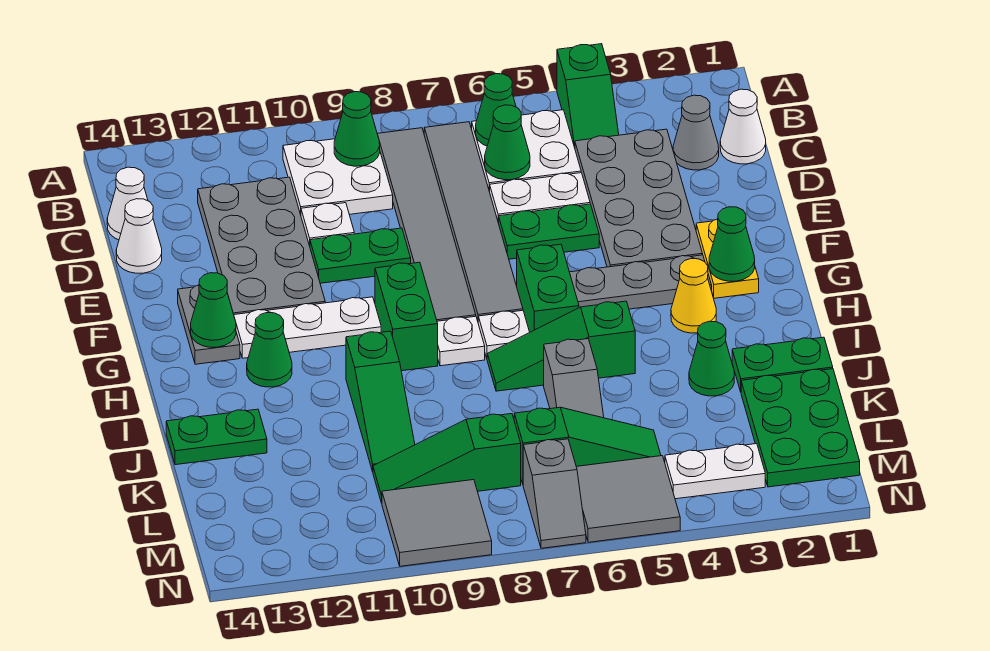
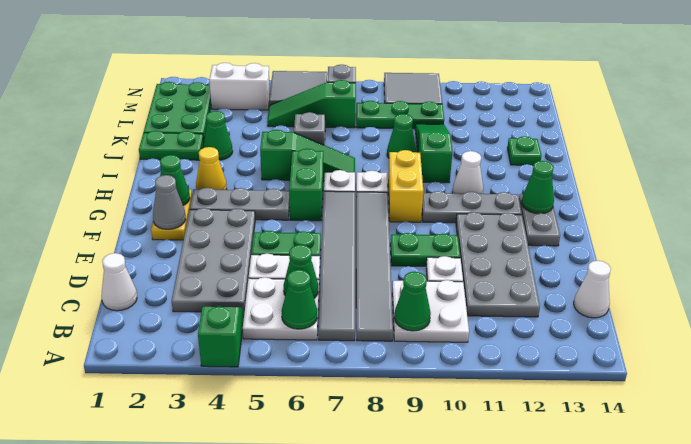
grey cone C2 level 1 -> grey cone F2 level 2
white cone D14 level 1 -> white cone H11 level 1
green brick G9:H9 level 1 -> yellow brick G9:H9 level 1
white plate G10:G12 level 1 -> grey plate G10:G12 level 1
green cone H12 level 1 -> green cone J9 level 1
green plate J13:J14 level 1 -> green plate J13 level 1
green slope L8:L10 level 1 top 8 -> green plate L8:L10 level 1
white plate M3:M4 level 1 -> white brick M3:M4 level 1

